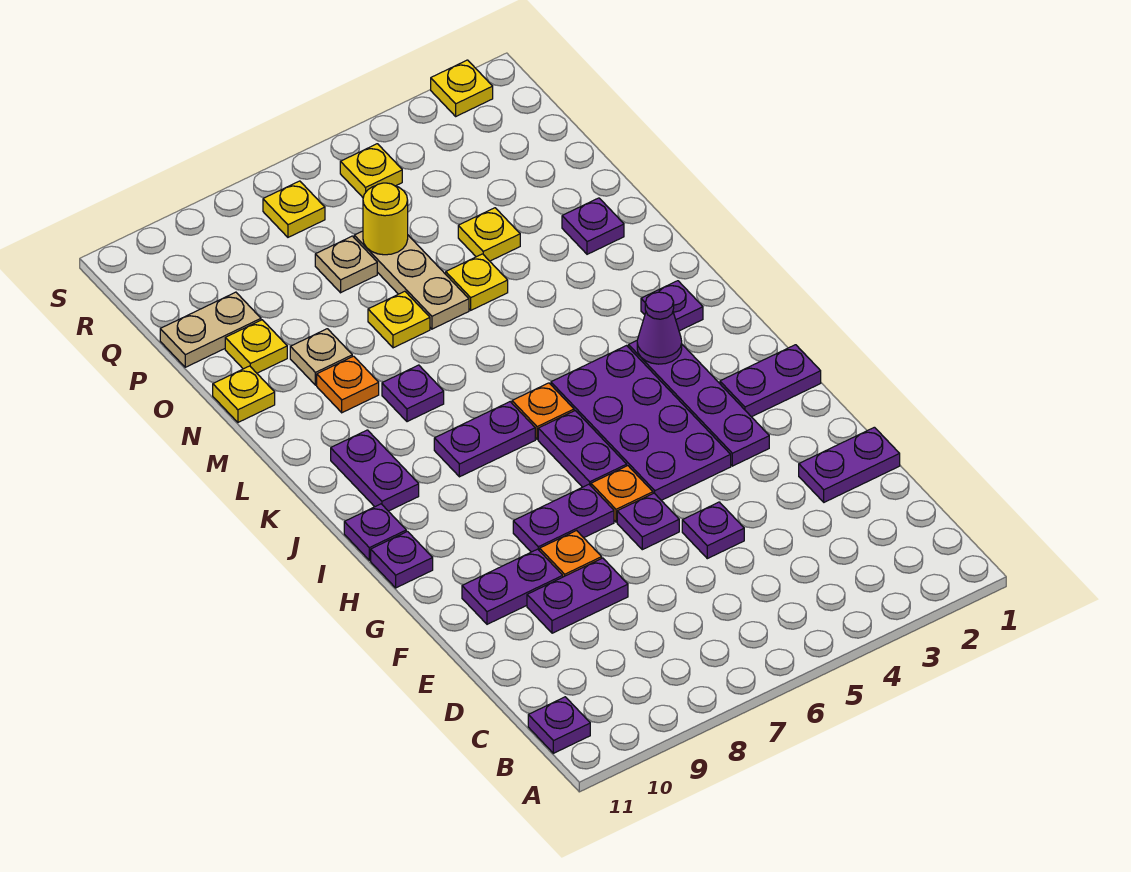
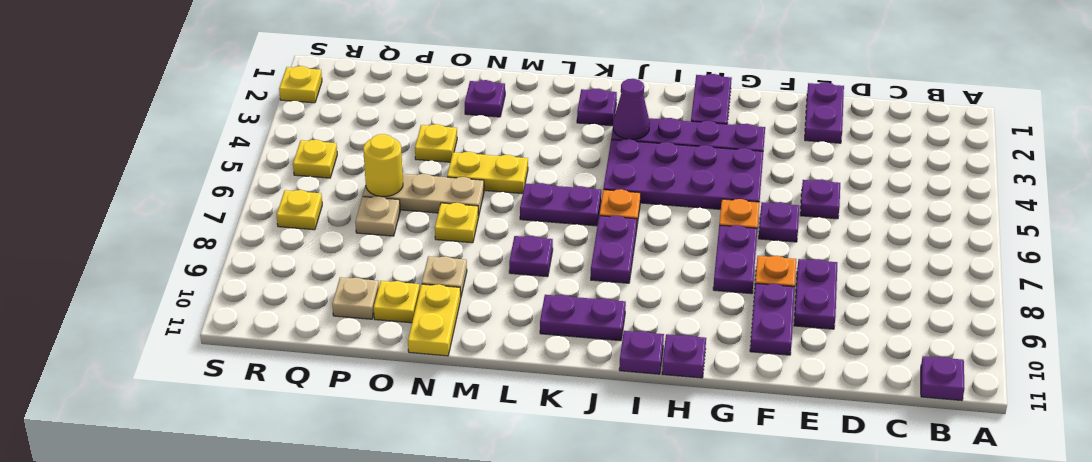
purple plate H6:I6 level 1 -> purple plate K6:L6 level 1
orange plate M9 level 1 -> none
yellow plate N5 level 1 -> yellow plate M5:N5 level 1
yellow plate N11 level 1 -> yellow plate N10:N11 level 1
tan plate P10:P11 level 1 -> tan plate P10 level 1

